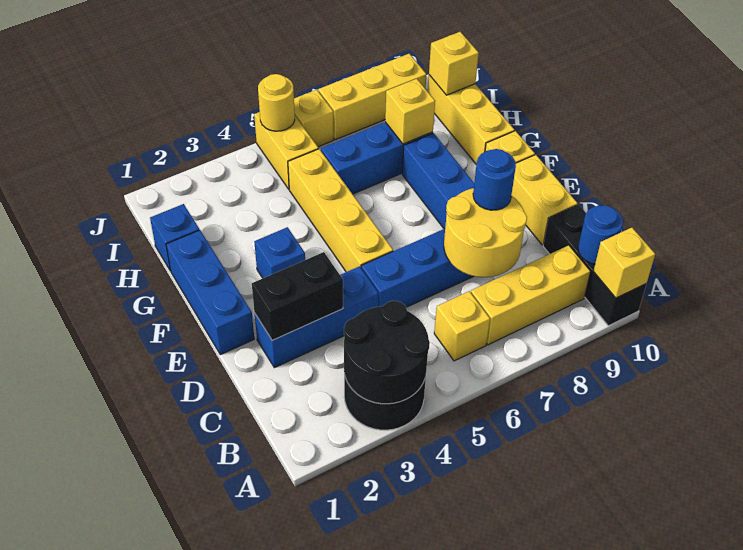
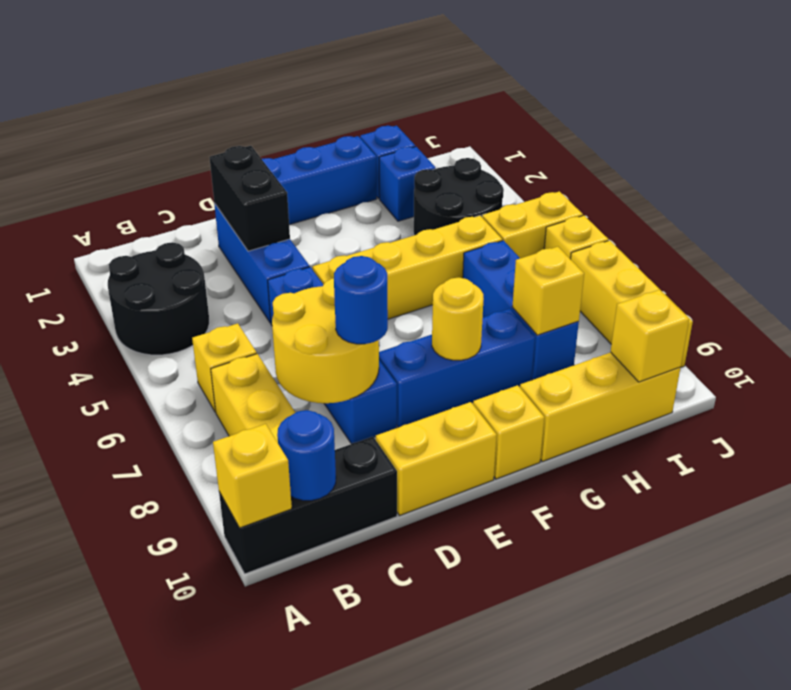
black round brick A3:B4 level 2 -> black round brick H3:I4 level 1
blue brick F3 level 1 -> blue brick H2 level 1
yellow round brick J5 level 2 -> yellow round brick F8 level 2

